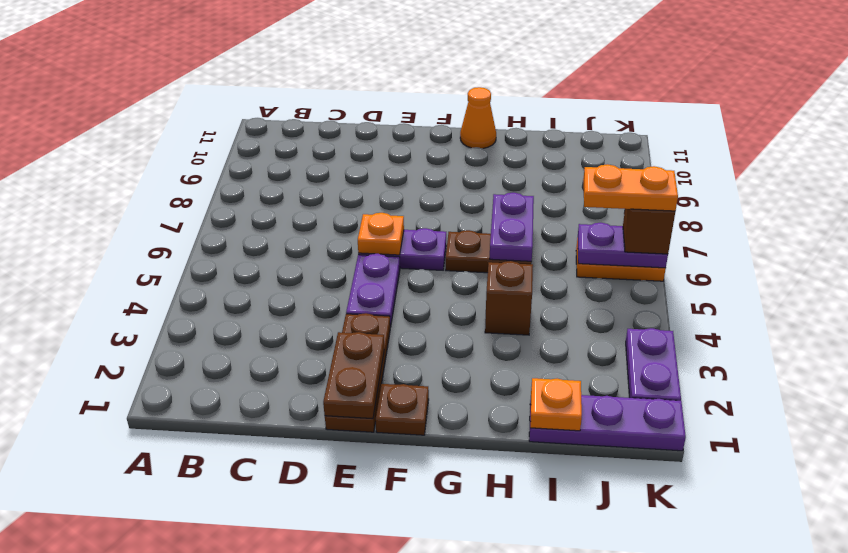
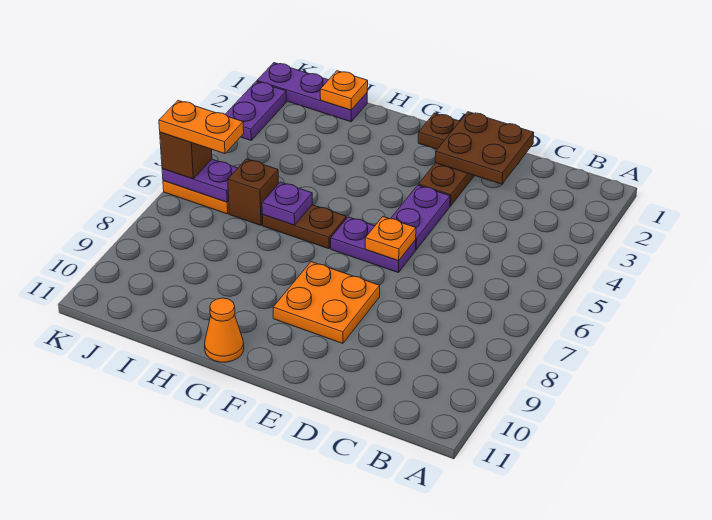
brown plate E1:E2 level 2 -> brown plate D1:E2 level 2
none -> orange plate E8:F9 level 1
brown brick H4 level 1 -> brown brick I6 level 1
purple plate H6:H7 level 2 -> purple plate H6 level 2

